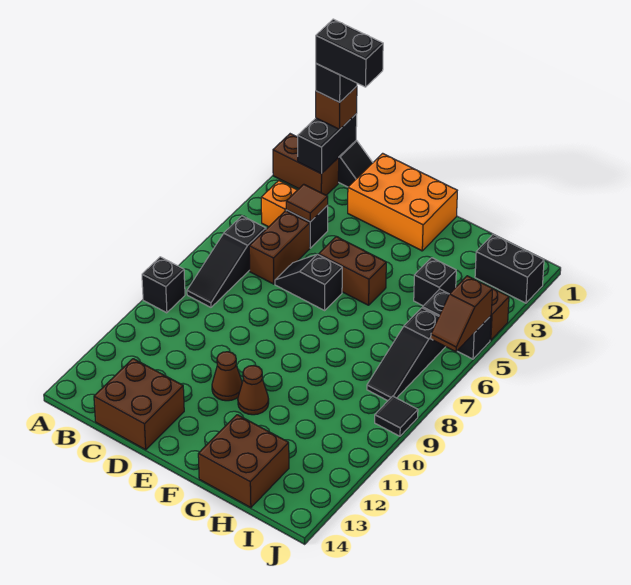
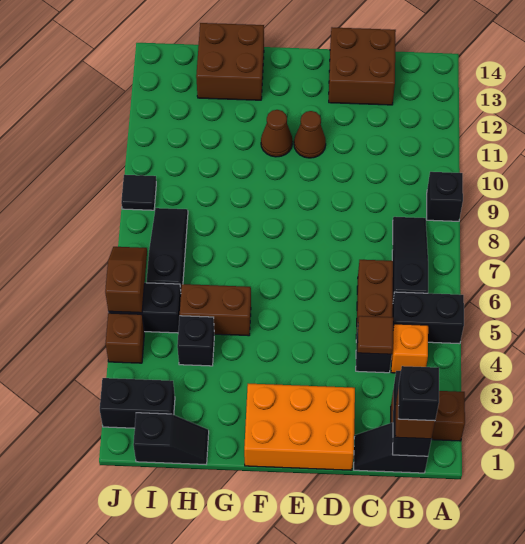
black brick B1:C1 level 5 -> black brick A5:B5 level 1
black slope D6:E6 level 1 top E -> black slope H1:I1 level 1 top I
brown brick E5:F5 level 1 -> brown brick G5:H5 level 1

